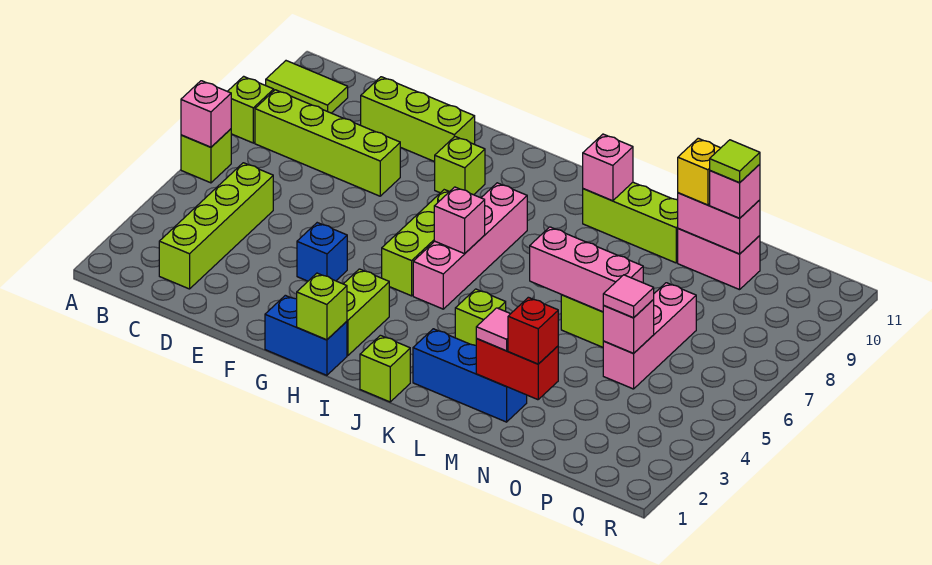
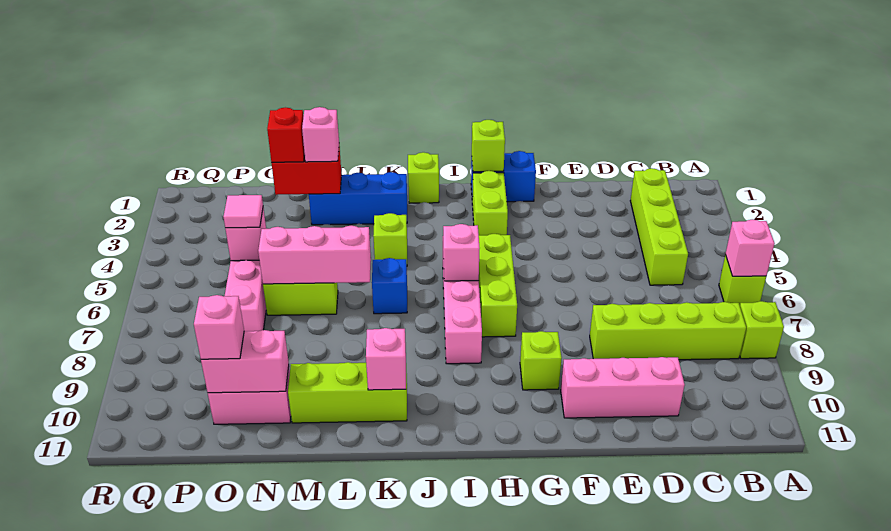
lime tile A10:B10 level 1 -> none
lime brick D10:F10 level 1 -> pink brick D10:F10 level 1
blue brick F4 level 1 -> blue brick K6 level 1
pink tile M2 level 3 -> pink brick M2 level 3
yellow brick N10 level 3 -> none
lime tile O10 level 4 -> none

